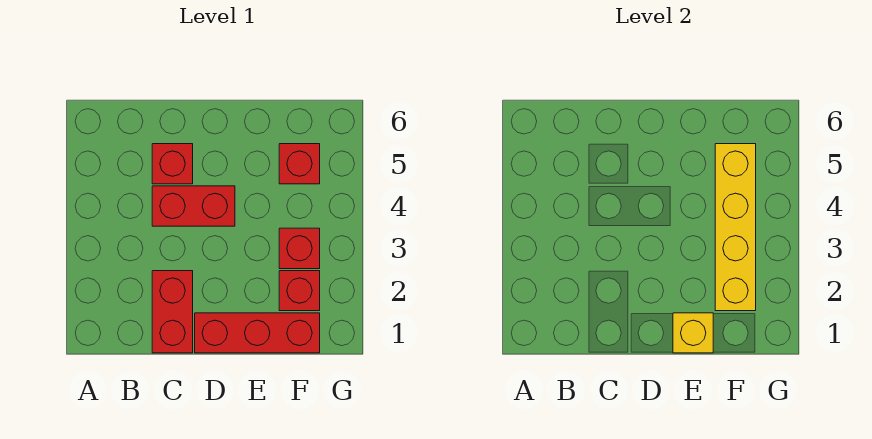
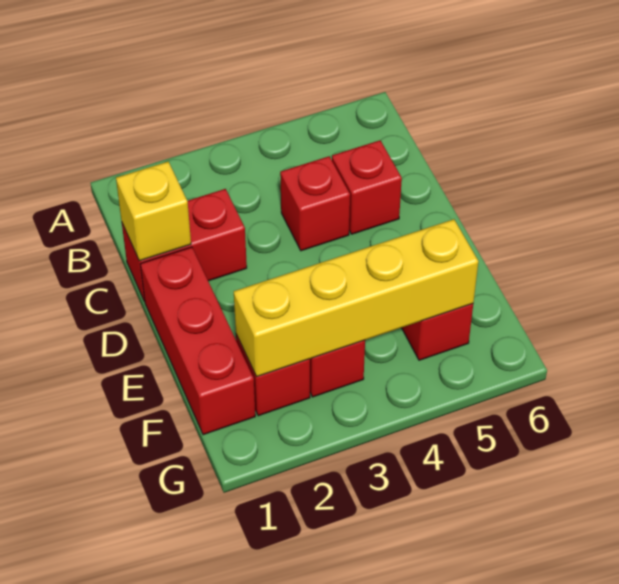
red brick C4:D4 level 1 -> red brick C4 level 1
yellow brick E1 level 2 -> yellow brick C1 level 2

